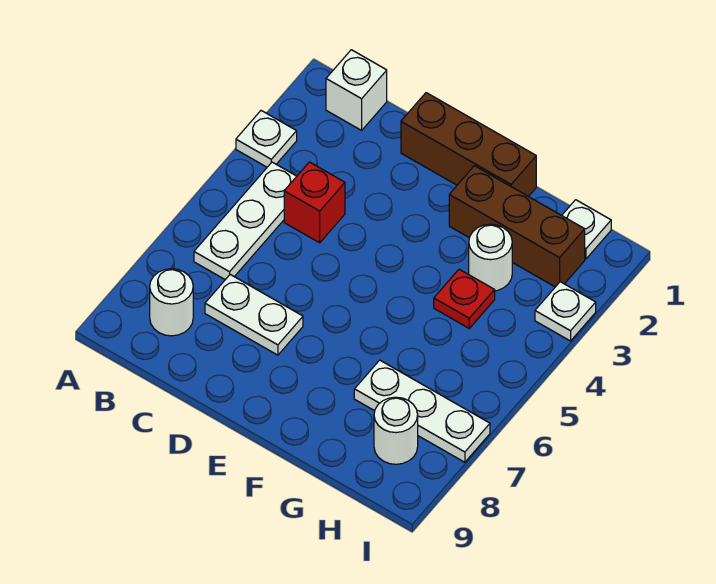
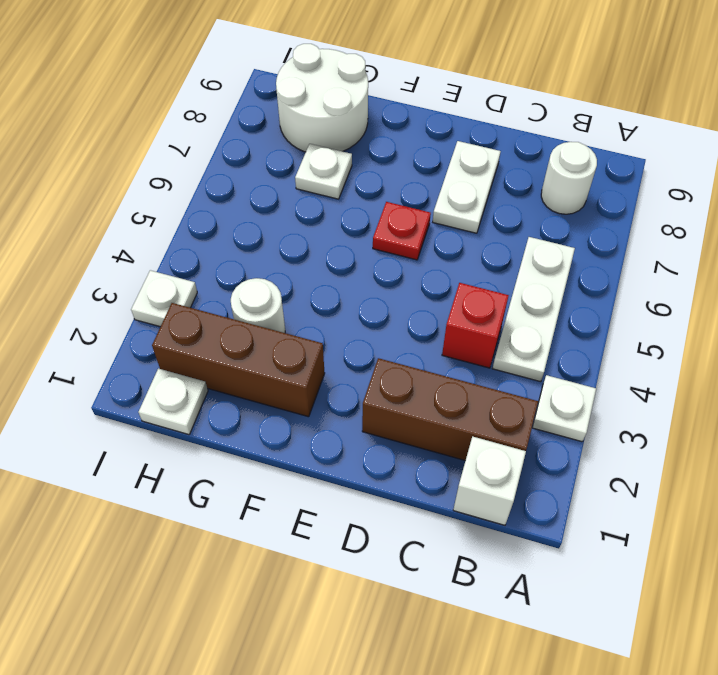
white plate C7:D7 level 1 -> white plate D7:D8 level 1
brown brick D1:F1 level 1 -> brown brick B2:D2 level 1
red plate G4 level 1 -> red plate E6 level 1
white plate G7:I7 level 1 -> white plate G7 level 1
white round brick H8 level 1 -> white round brick G8:H9 level 1

